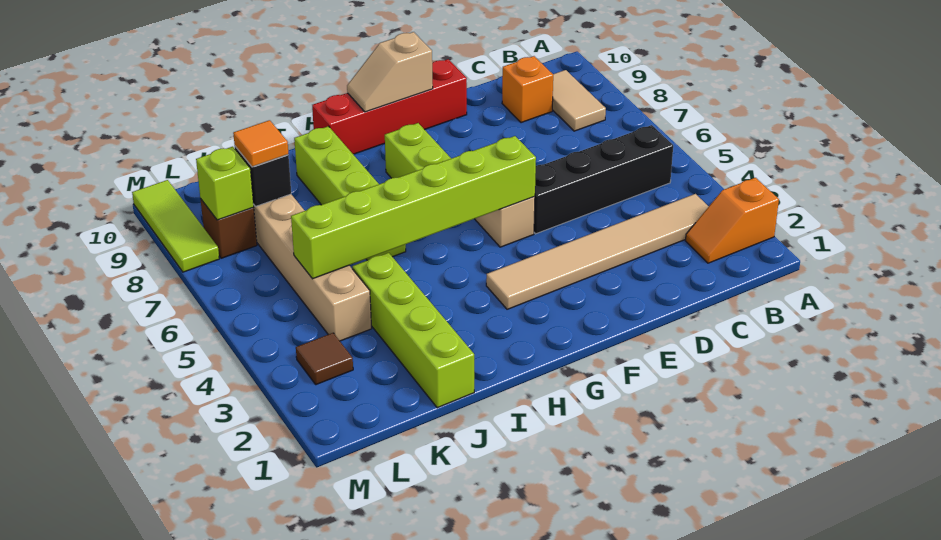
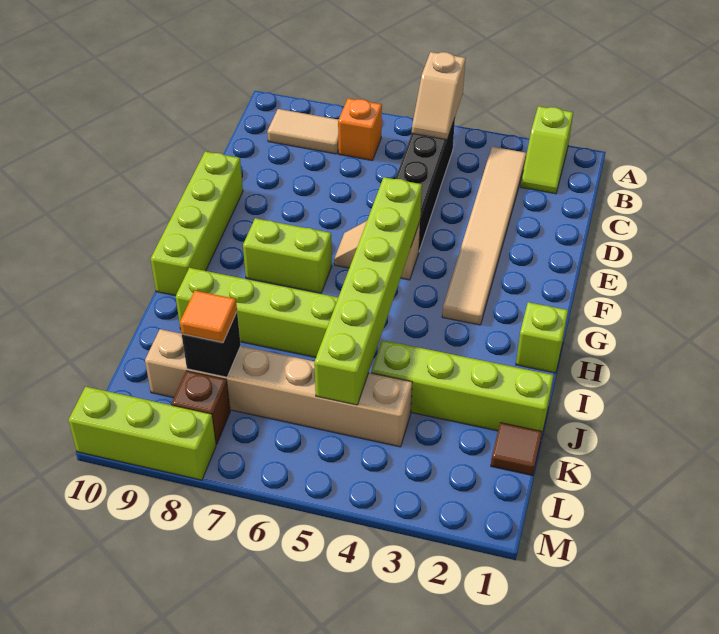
orange slope A2:B2 level 1 top A -> lime slope A2:B2 level 1 top A
orange brick C9 level 1 -> orange brick B7 level 1
red brick E10:H10 level 1 -> lime brick E10:H10 level 1
tan slope F10:G10 level 2 top F -> tan slope A5:B5 level 2 top A
brown tile L3 level 1 -> brown tile K1 level 1
lime brick L8 level 2 -> lime brick H1 level 1
lime tile M8:M10 level 1 -> lime brick M8:M10 level 1

